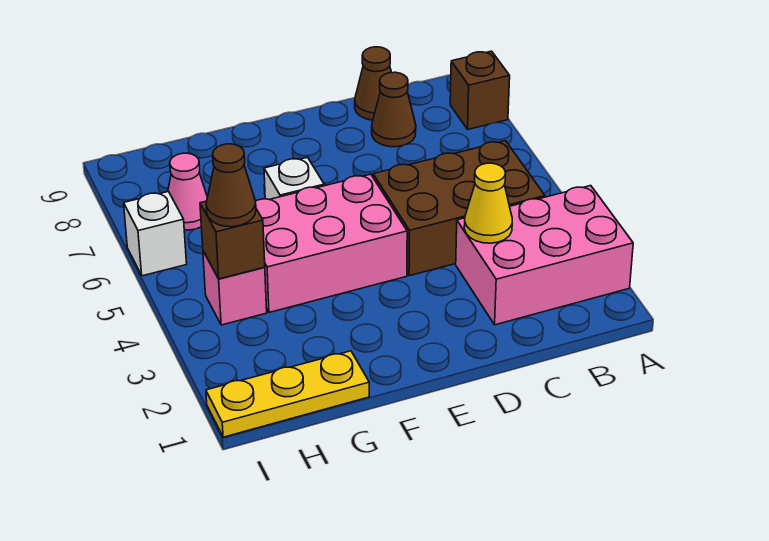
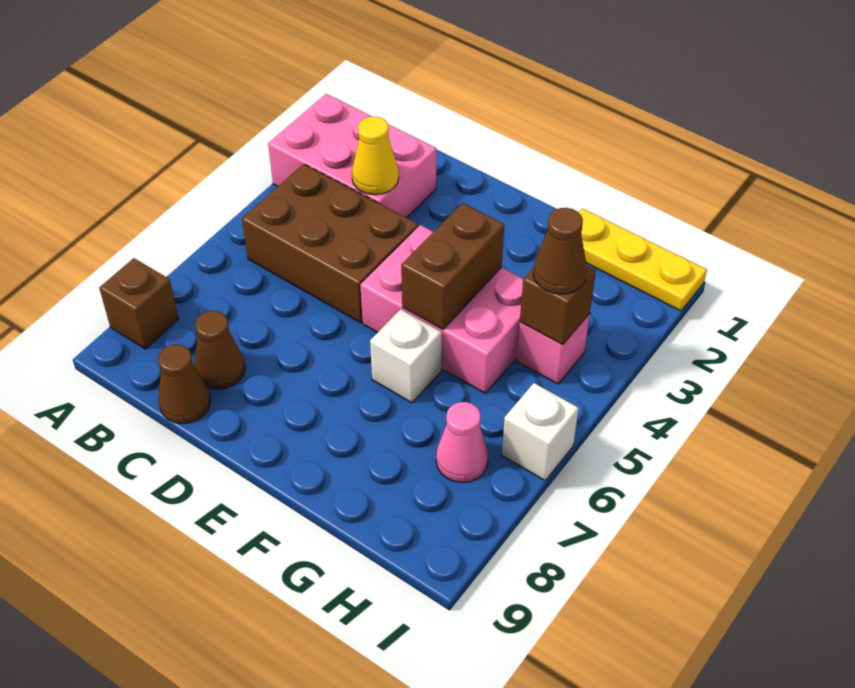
none -> brown brick F4:F5 level 2

